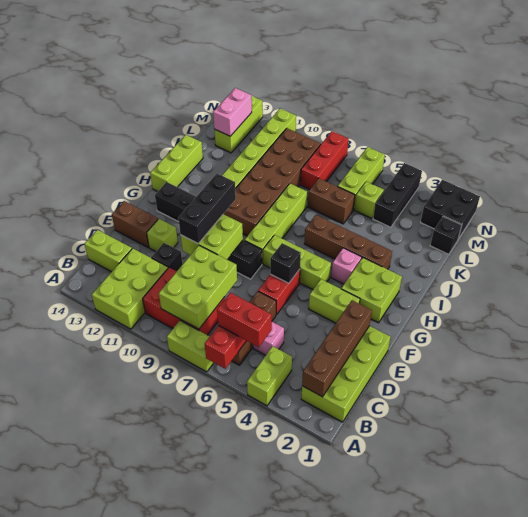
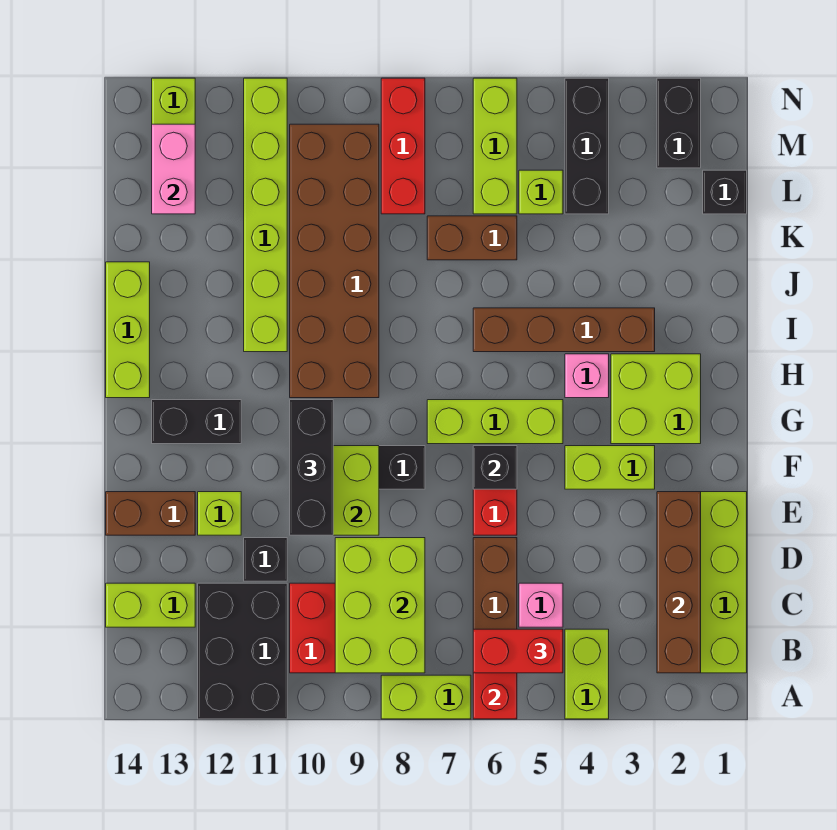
lime brick A11:C12 level 1 -> black brick A11:C12 level 1
lime brick G8:J8 level 1 -> none
black brick M1:N2 level 1 -> black brick M2:N2 level 1

